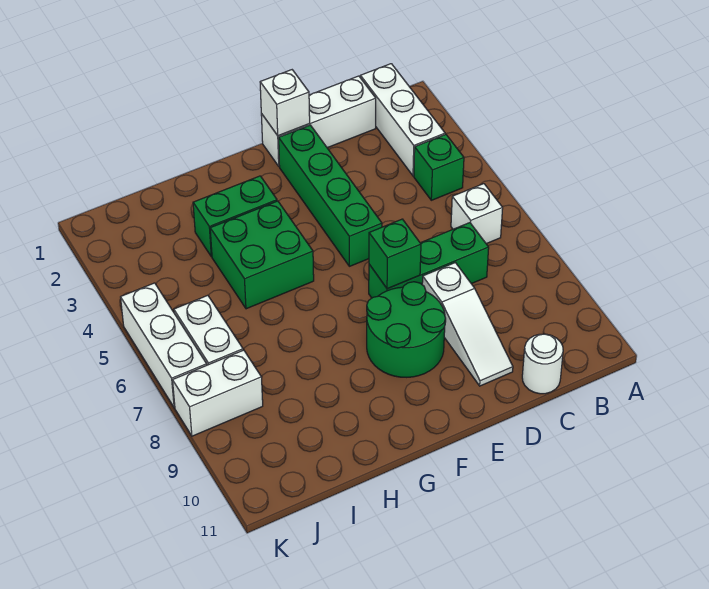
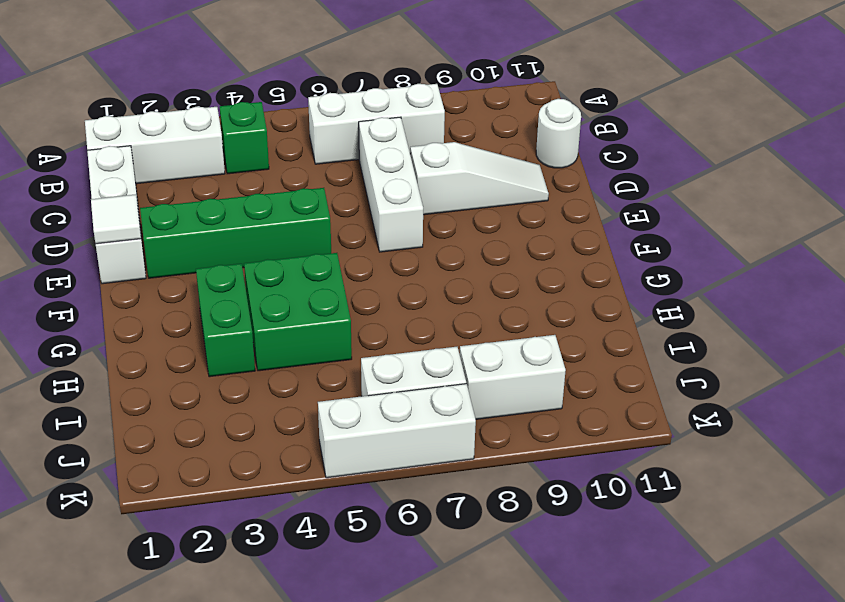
white brick B6 level 1 -> white brick B6:B8 level 1
green brick C7:E7 level 1 -> white brick C7:E7 level 1
white brick E1 level 2 -> white tile E1 level 2
green brick E7 level 2 -> none
green round brick E8:F9 level 1 -> none
white brick J8:K8 level 1 -> white brick J8:J9 level 1

